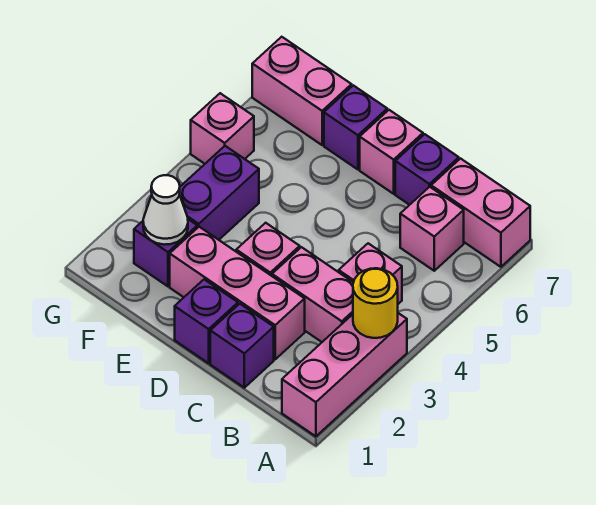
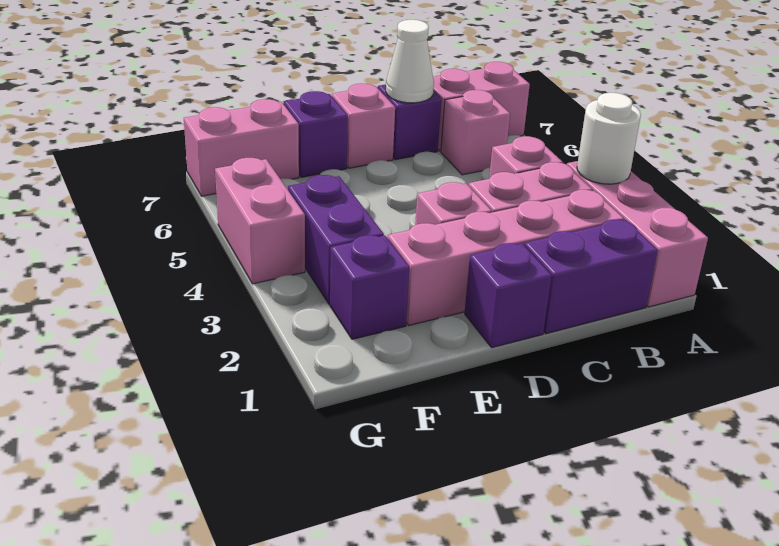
yellow round brick A3 level 2 -> white round brick A3 level 2
purple brick C1 level 1 -> purple brick B1:C1 level 1
pink brick C2:E2 level 1 -> pink brick B2:E2 level 1
white cone F2 level 2 -> white cone C7 level 2
pink brick G5 level 1 -> pink brick G4:G5 level 1

